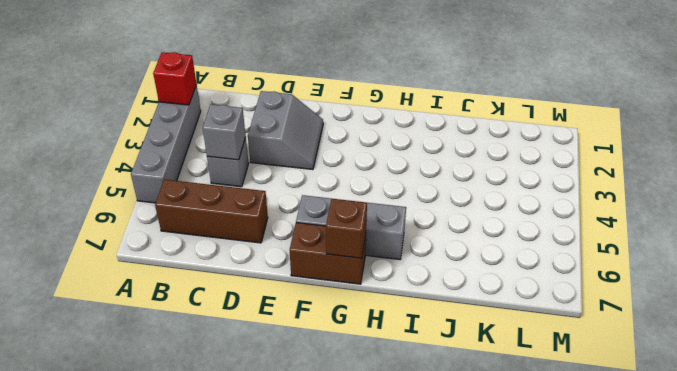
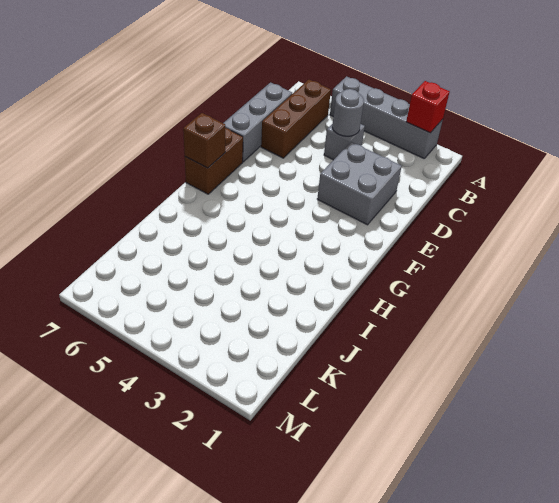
grey brick C4 level 2 -> grey round brick C4 level 2
grey slope D2:E3 level 1 top D -> grey brick D2:E3 level 1
grey brick F6:H6 level 1 -> grey brick C7:E7 level 1

